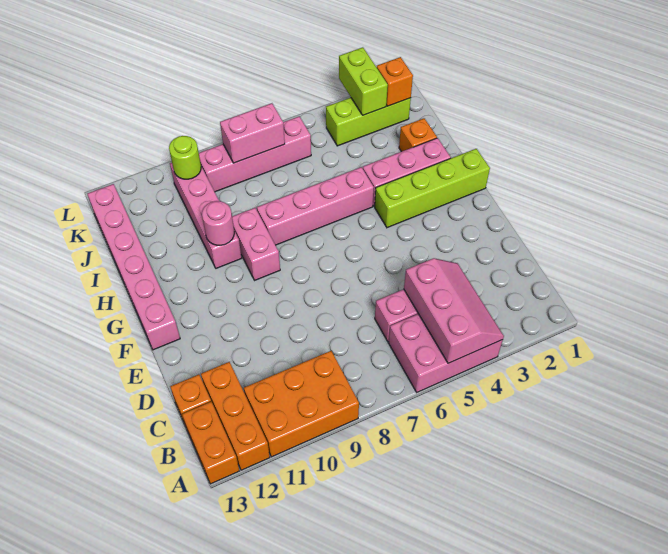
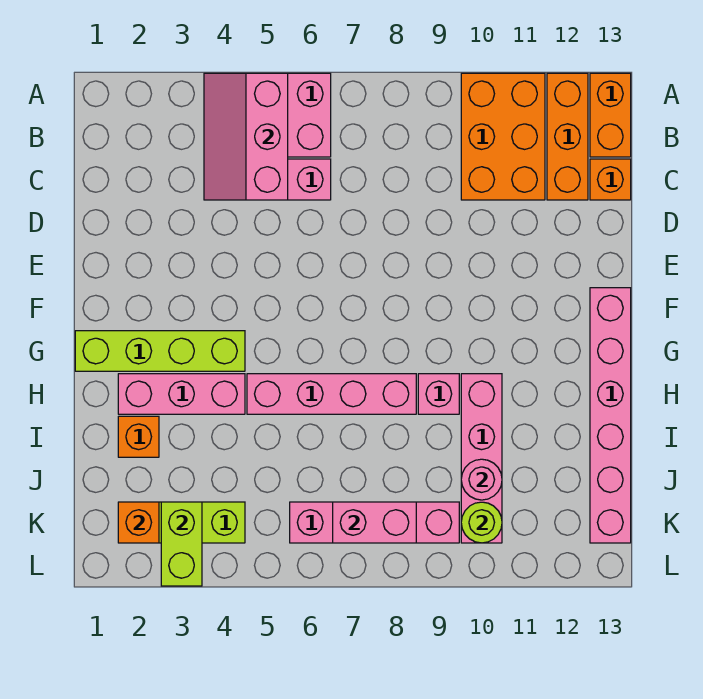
orange brick A9:B11 level 1 -> orange brick A10:C11 level 1
pink brick G9:H9 level 1 -> pink brick H9 level 1
pink round brick H10 level 2 -> pink round brick J10 level 2

